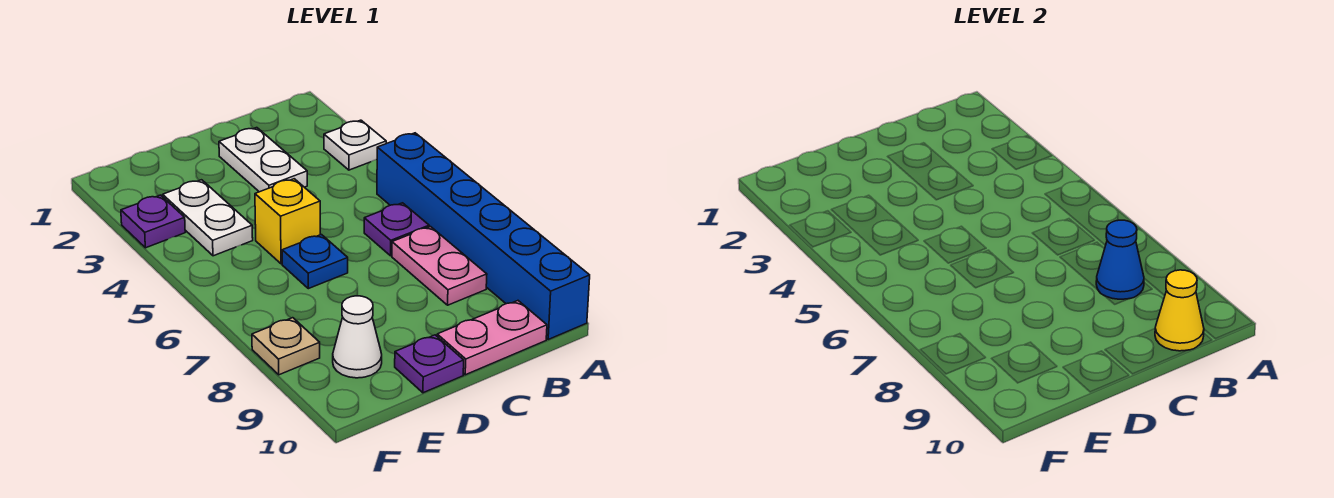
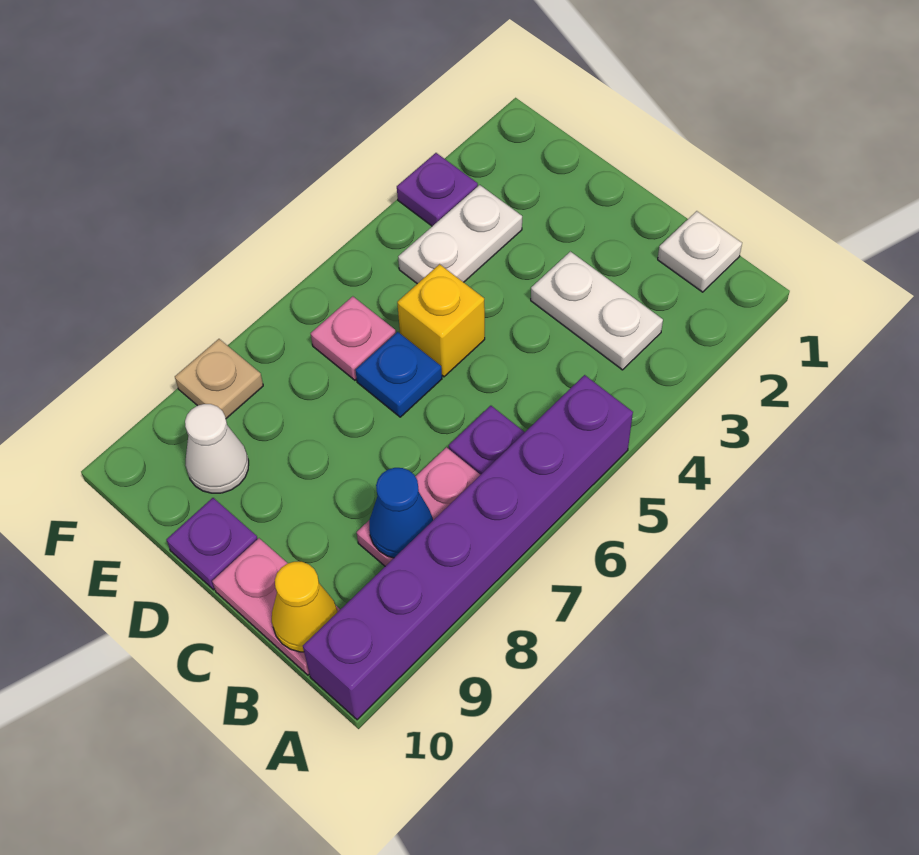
white plate A3 level 1 -> white plate B1 level 1
blue brick A5:A10 level 1 -> purple brick A5:A10 level 1
white plate C2:C3 level 1 -> white plate B3:C3 level 1
none -> pink plate E6 level 1

